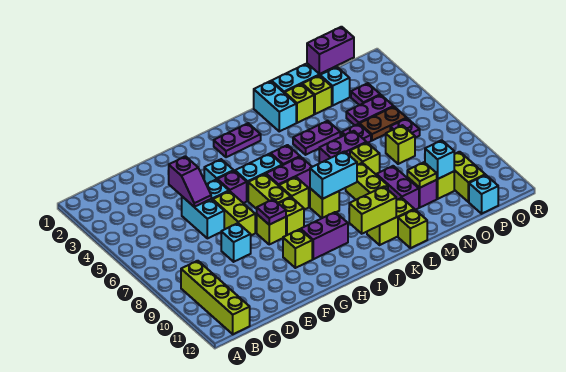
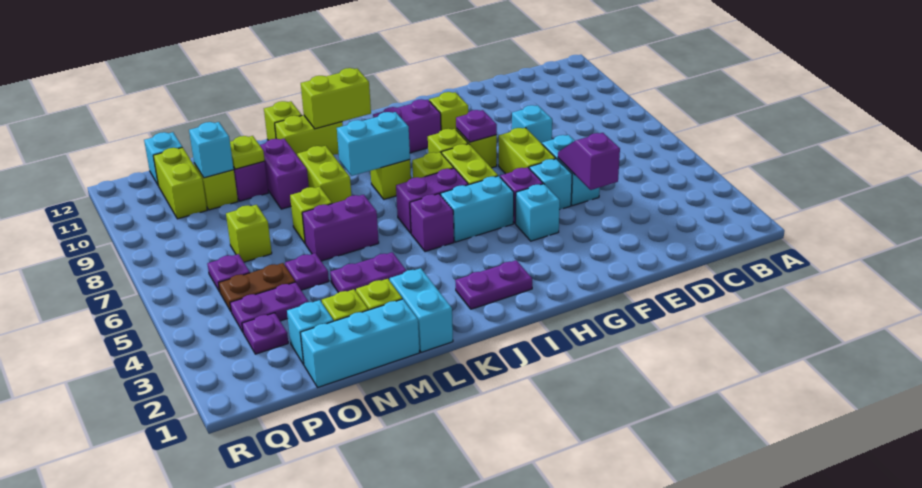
lime brick B9:B12 level 1 -> none
purple brick O1:P1 level 2 -> none

